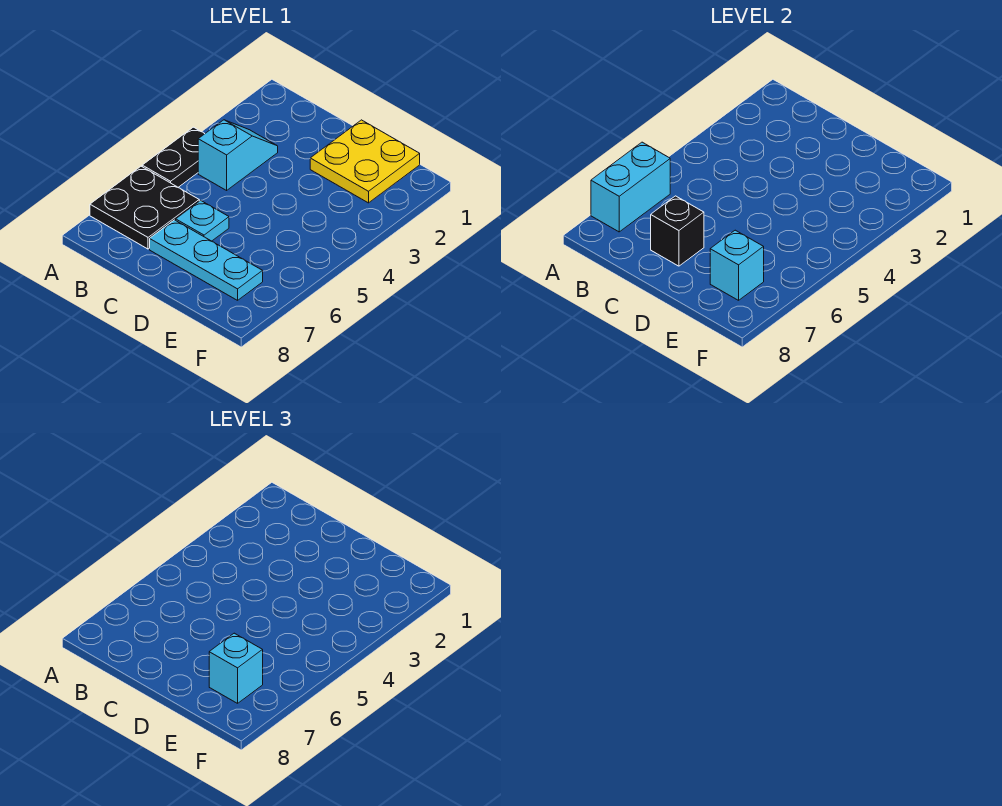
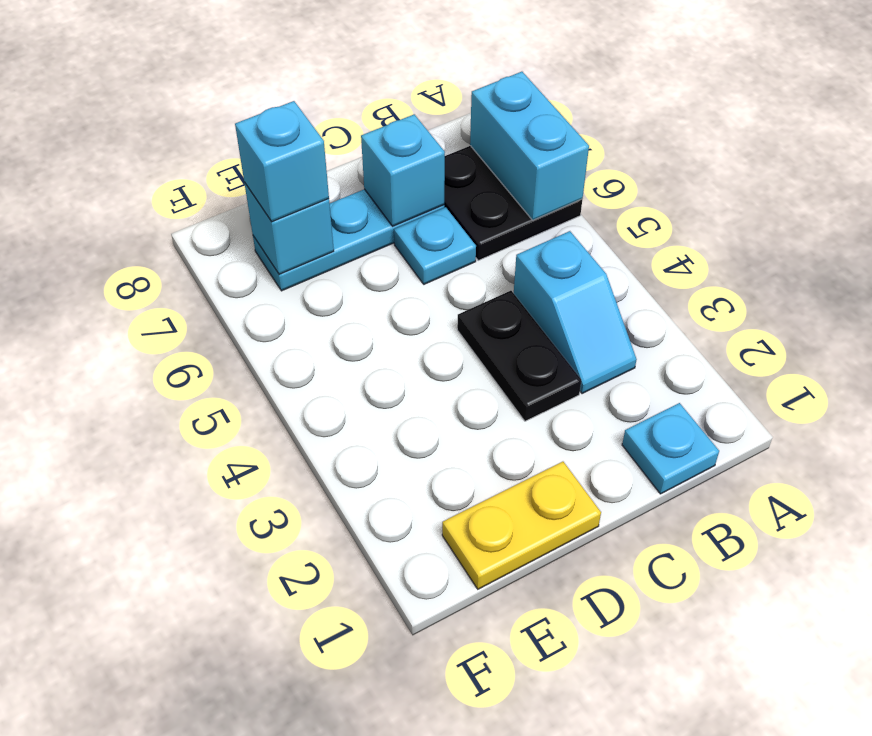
black plate A4:A5 level 1 -> black plate C3:C4 level 1
none -> cyan plate B1 level 1
black brick C7 level 2 -> cyan brick C7 level 2
yellow plate D1:E2 level 1 -> yellow plate D1:E1 level 1

